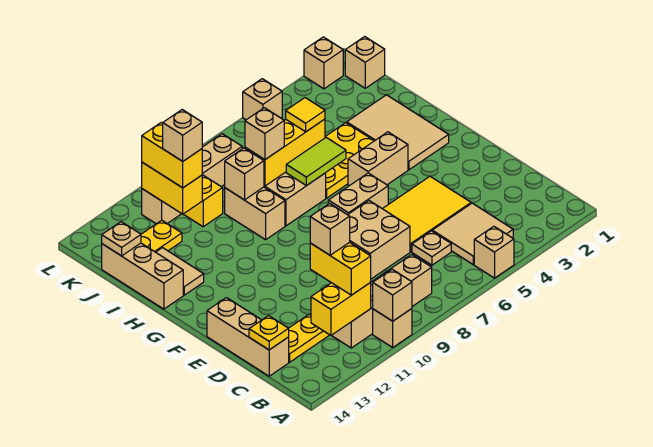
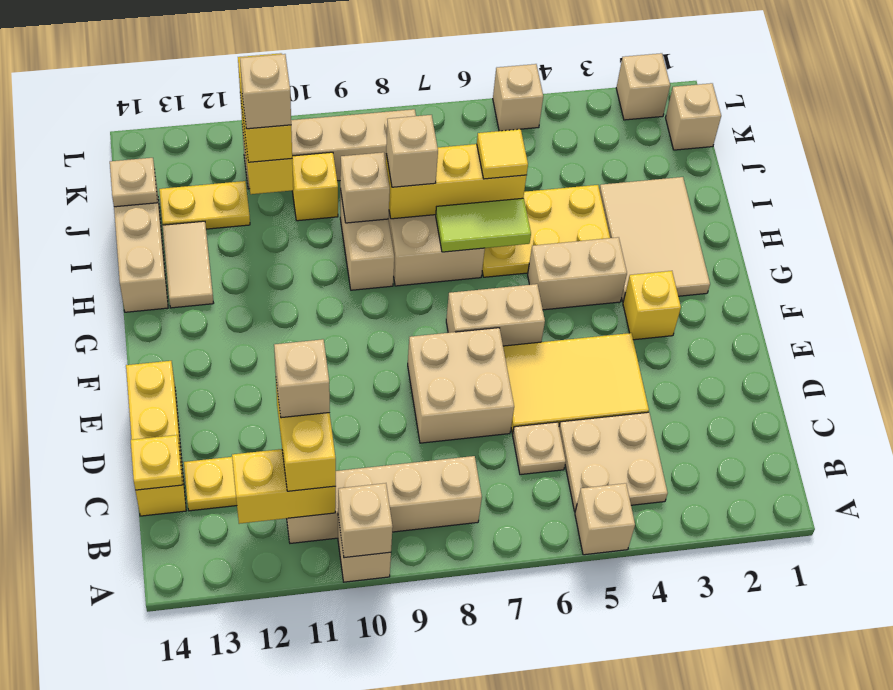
tan tile B4:C5 level 1 -> tan plate B4:C5 level 1
tan brick C14:E14 level 1 -> yellow brick C14:E14 level 1
none -> yellow brick F3 level 1

